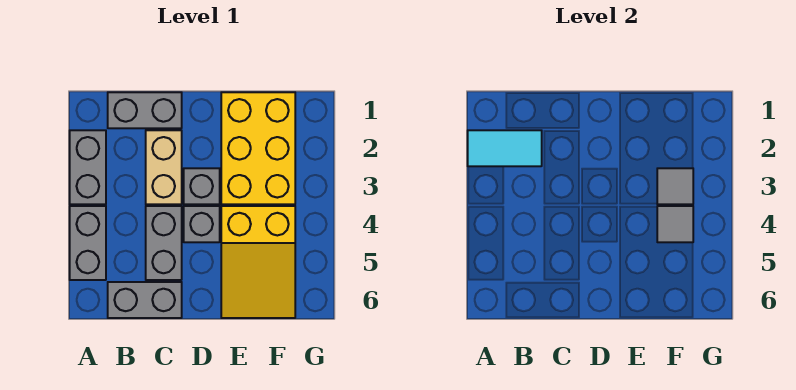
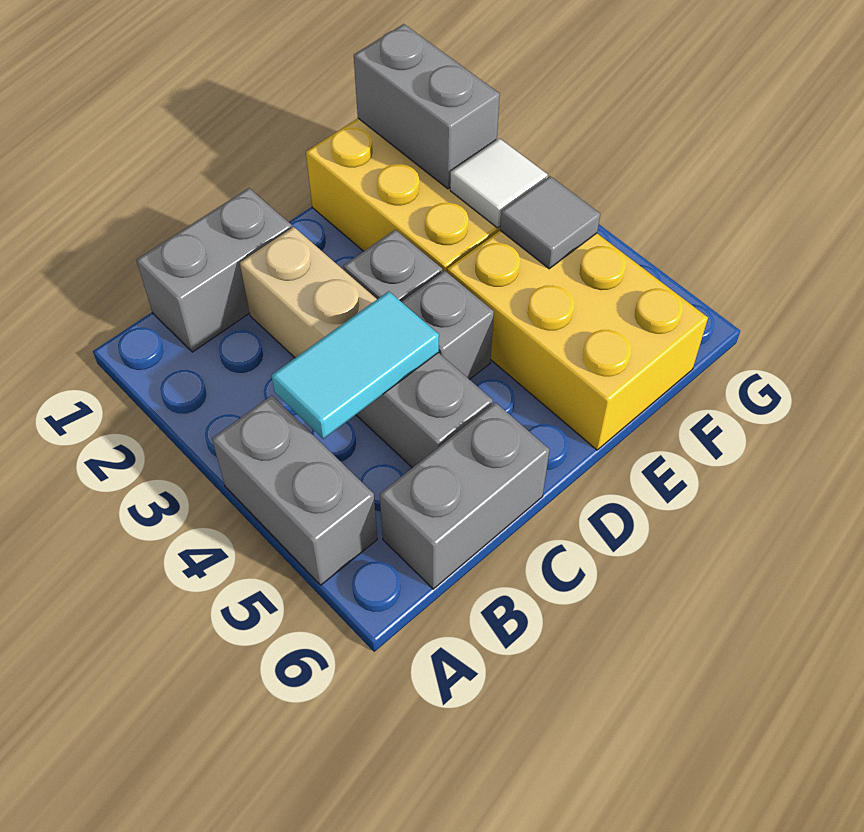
grey brick A2:A3 level 1 -> grey brick F1:F2 level 2
cyan tile A2:B2 level 2 -> cyan tile B4:C4 level 2
yellow slope E4:F6 level 1 top 4 -> yellow brick E4:F6 level 1
grey tile F3 level 2 -> white tile F3 level 2

